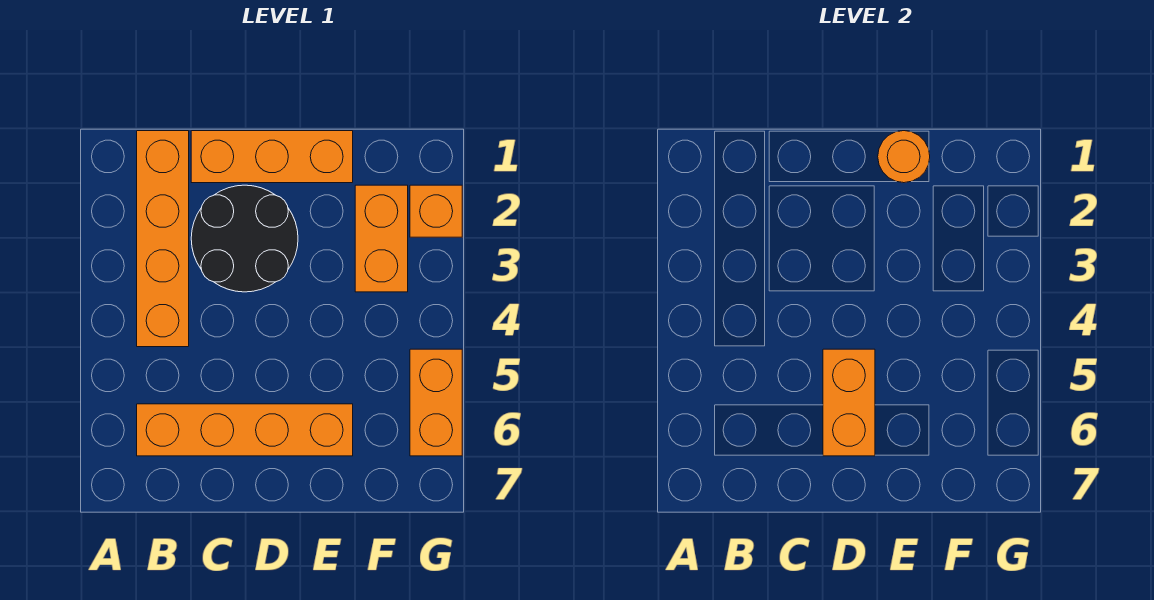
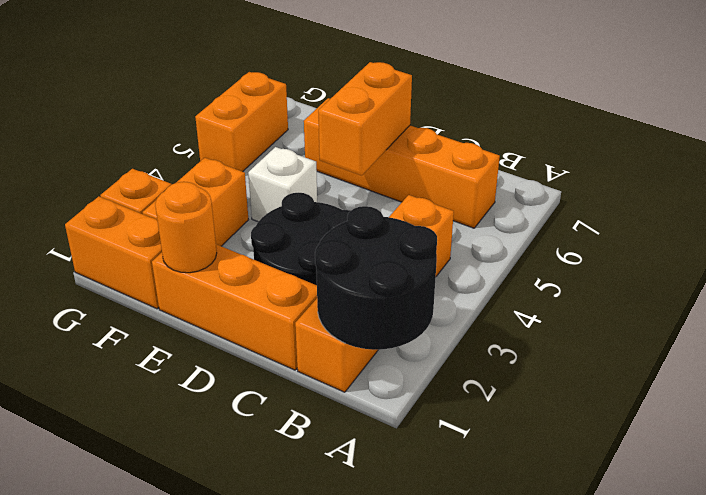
none -> black round brick A1:B2 level 2
none -> white brick E4 level 1
none -> orange brick F1:G1 level 1

